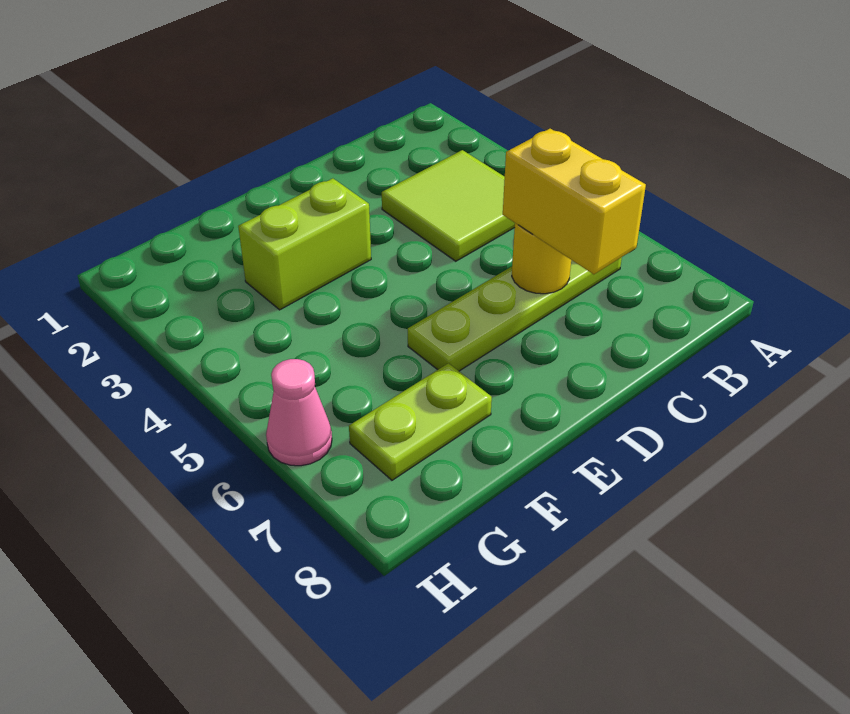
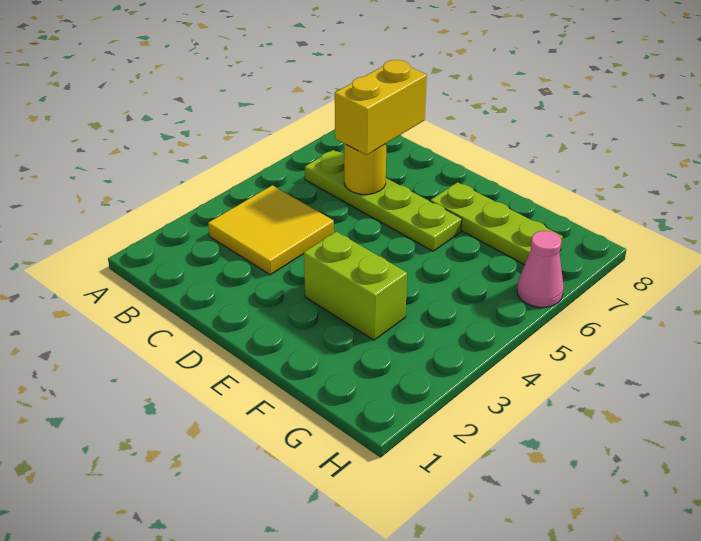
lime tile B3:C4 level 1 -> yellow tile B3:C4 level 1
lime plate F7:G7 level 1 -> lime plate E7:G7 level 1

